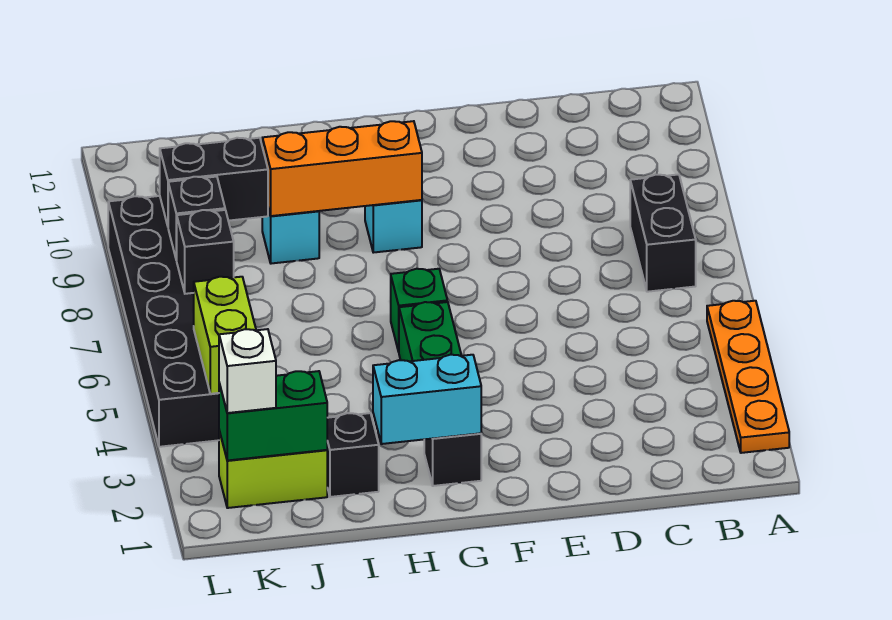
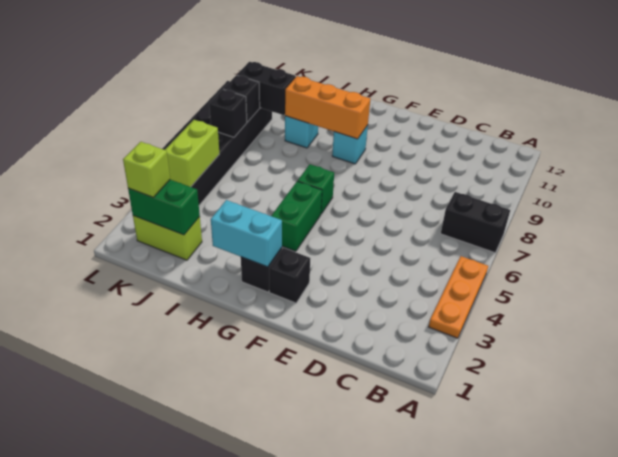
orange plate A2:A5 level 1 -> orange plate A3:A5 level 1
black brick B7:B8 level 1 -> black brick A7:B7 level 1
black brick I2 level 1 -> black brick F2 level 1
white brick K2 level 3 -> lime brick K2 level 3

